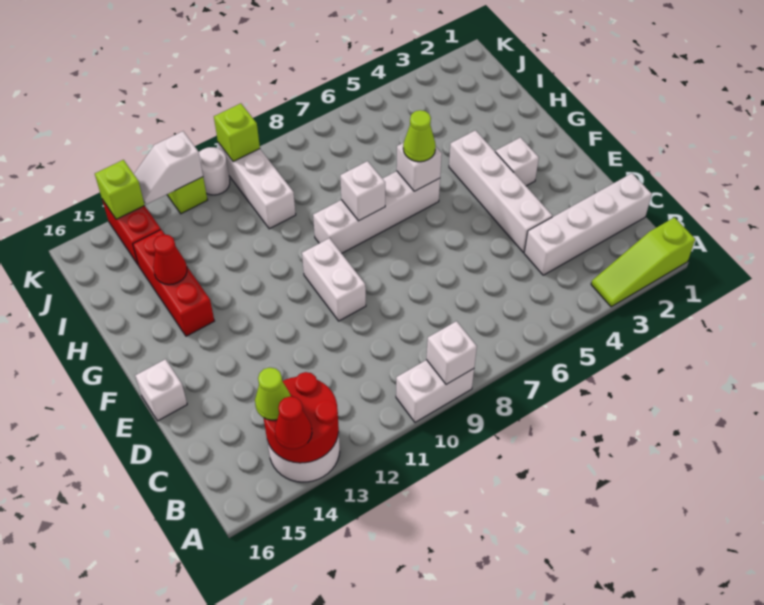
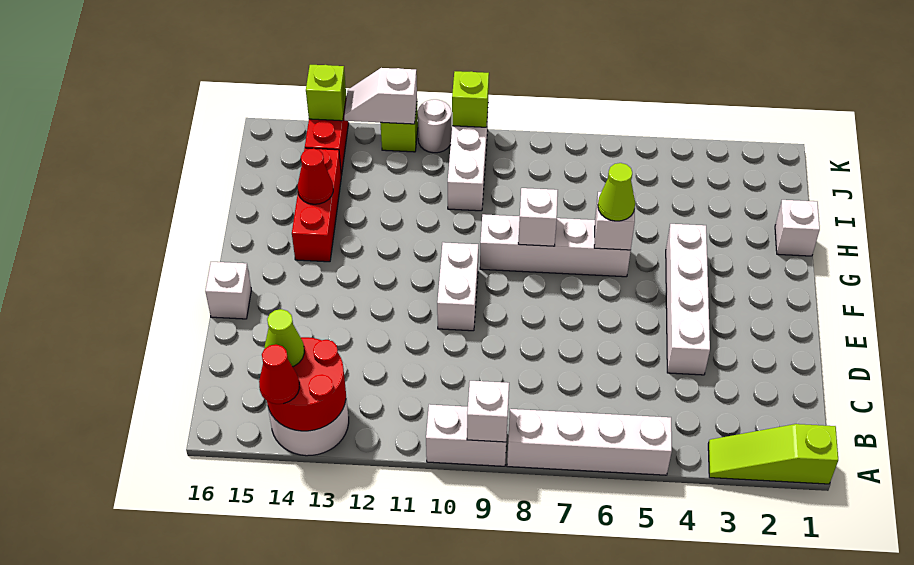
white brick C1:C4 level 1 -> white brick A5:A8 level 1
white brick F3 level 1 -> white brick H1 level 1

